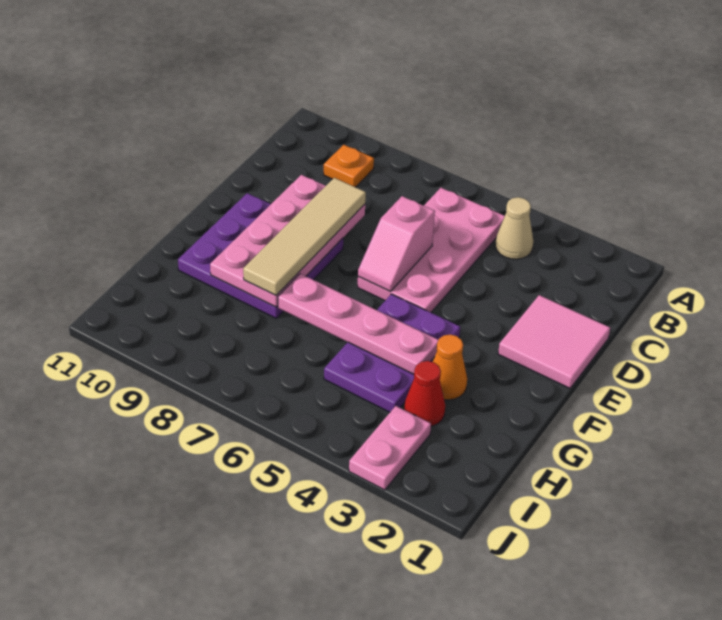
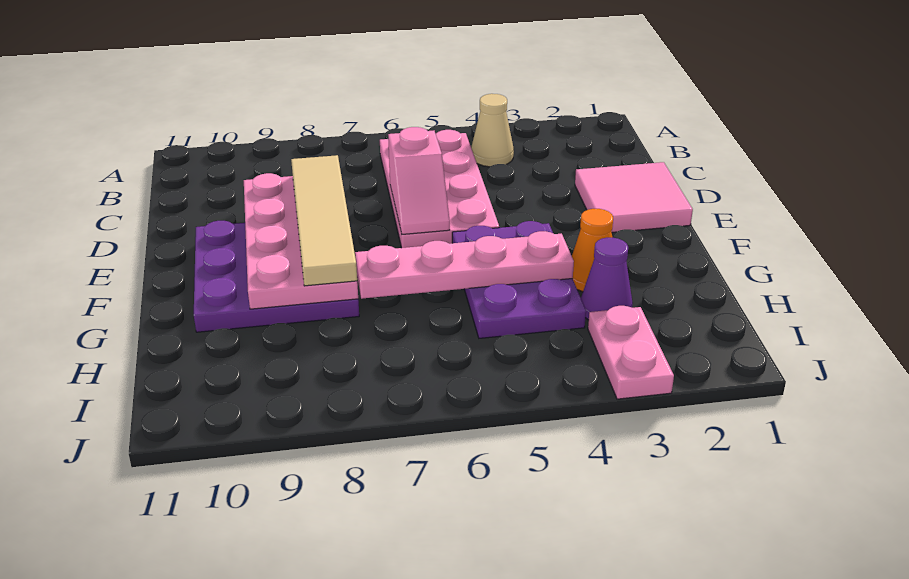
orange plate B9 level 1 -> none
red cone H3 level 1 -> purple cone H3 level 1

